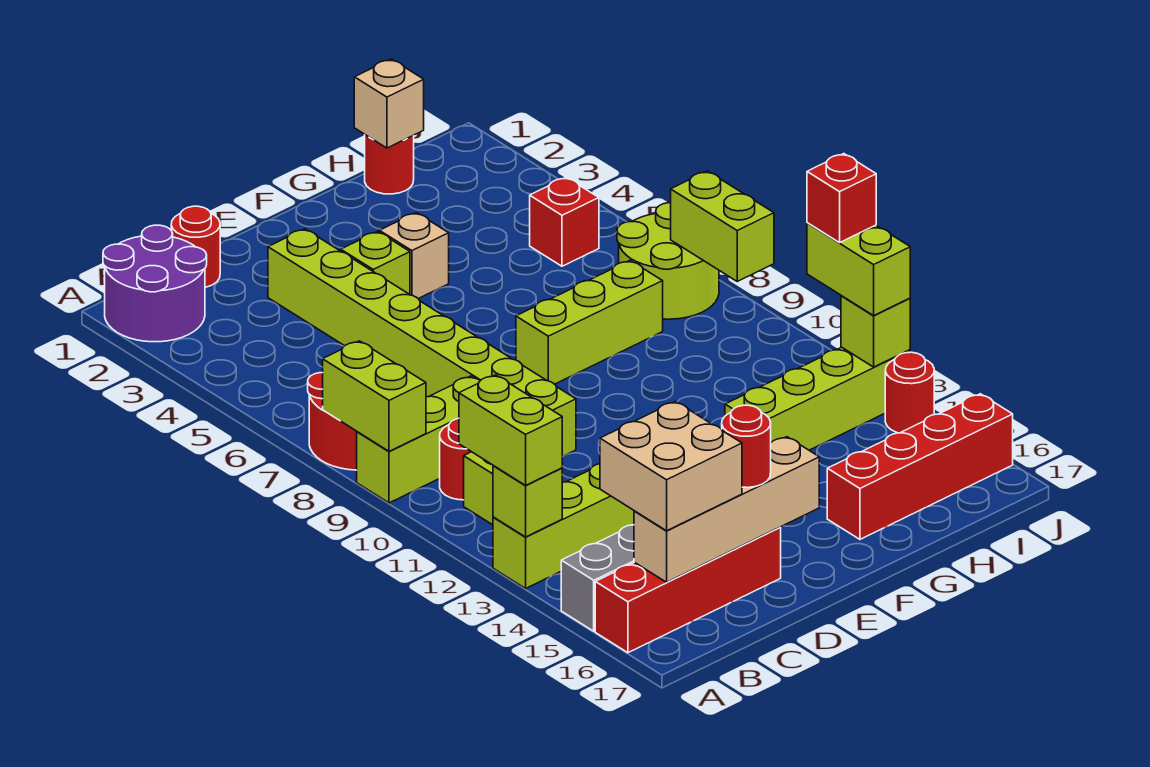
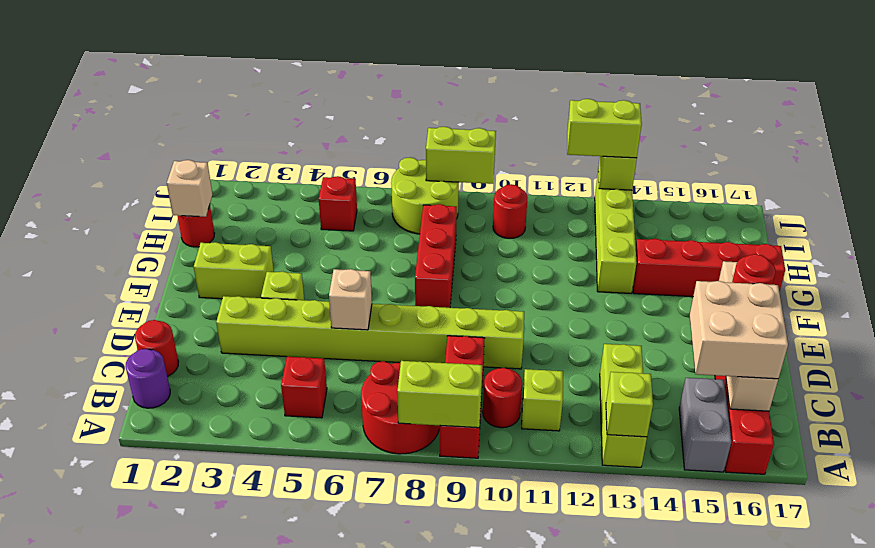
purple round brick A1:B2 level 1 -> purple round brick B1 level 1
lime brick A9:C9 level 1 -> red brick A9:C9 level 1
lime brick A12:A13 level 3 -> lime brick F2:F3 level 1
tan brick F4 level 1 -> tan brick D6 level 2
lime brick F8:H8 level 1 -> red brick F8:H8 level 1
red brick G16:J16 level 1 -> red brick G14:G17 level 1
red brick J12 level 4 -> red brick B5 level 1
red round brick J14 level 1 -> red round brick I10 level 1

